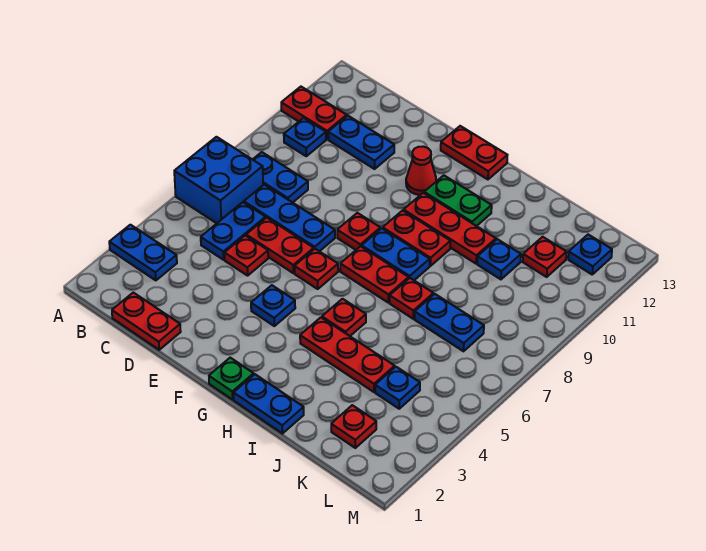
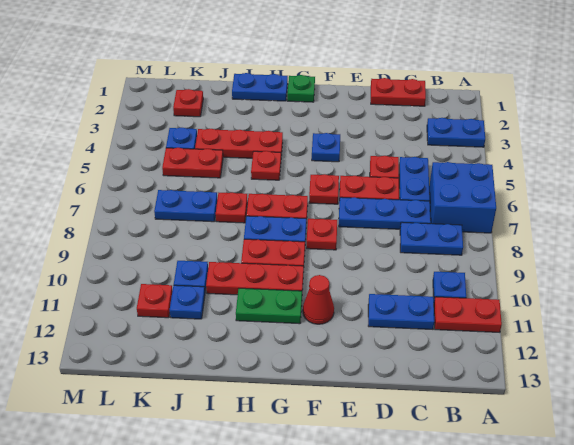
red plate F13:G13 level 1 -> red plate J5:K5 level 1
blue plate L12 level 1 -> blue plate J11 level 1

